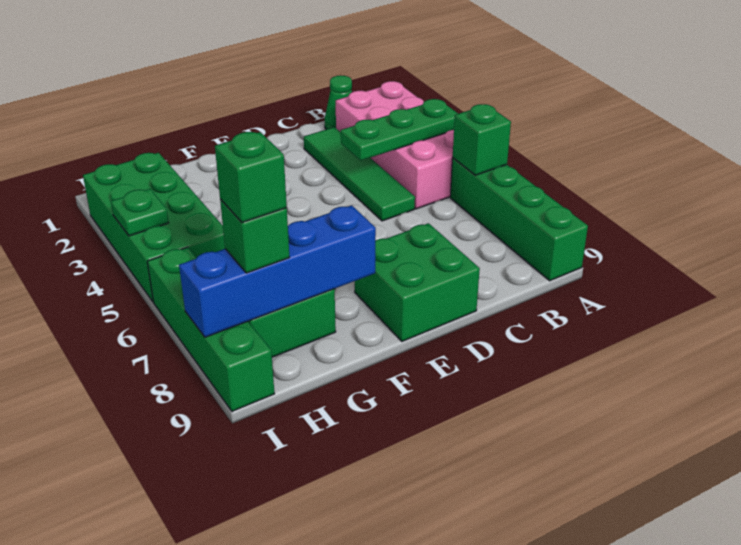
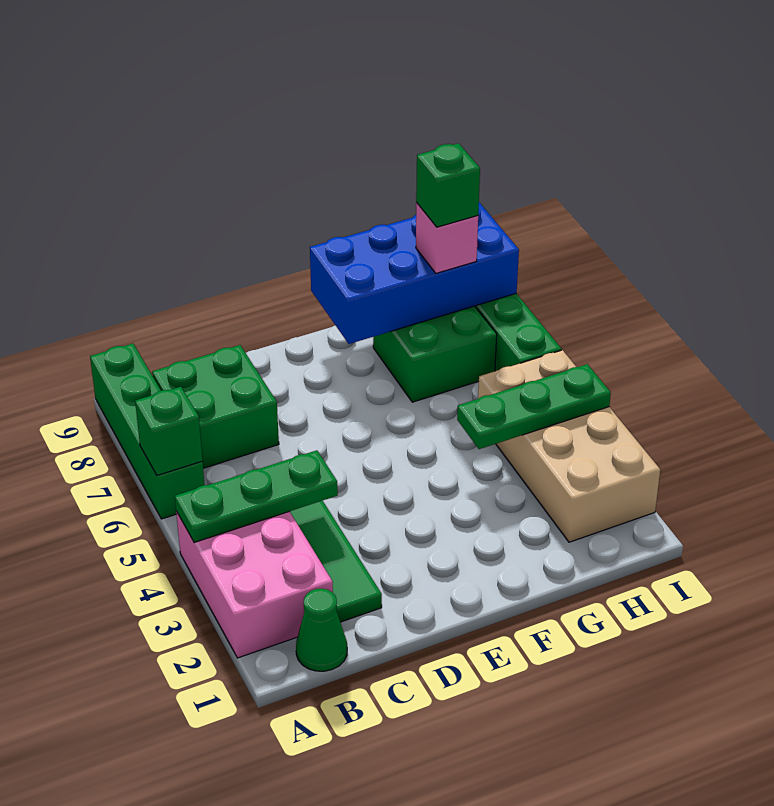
pink brick A2:B5 level 1 -> pink brick A2:B4 level 1
green brick D8:E9 level 1 -> green brick B7:C8 level 1
blue brick F8:I8 level 2 -> blue brick F8:I9 level 2
green brick H2:I5 level 1 -> tan brick H2:I5 level 1
green brick H8 level 3 -> pink brick H8 level 3
green plate I4 level 2 -> green plate G4:I4 level 2

